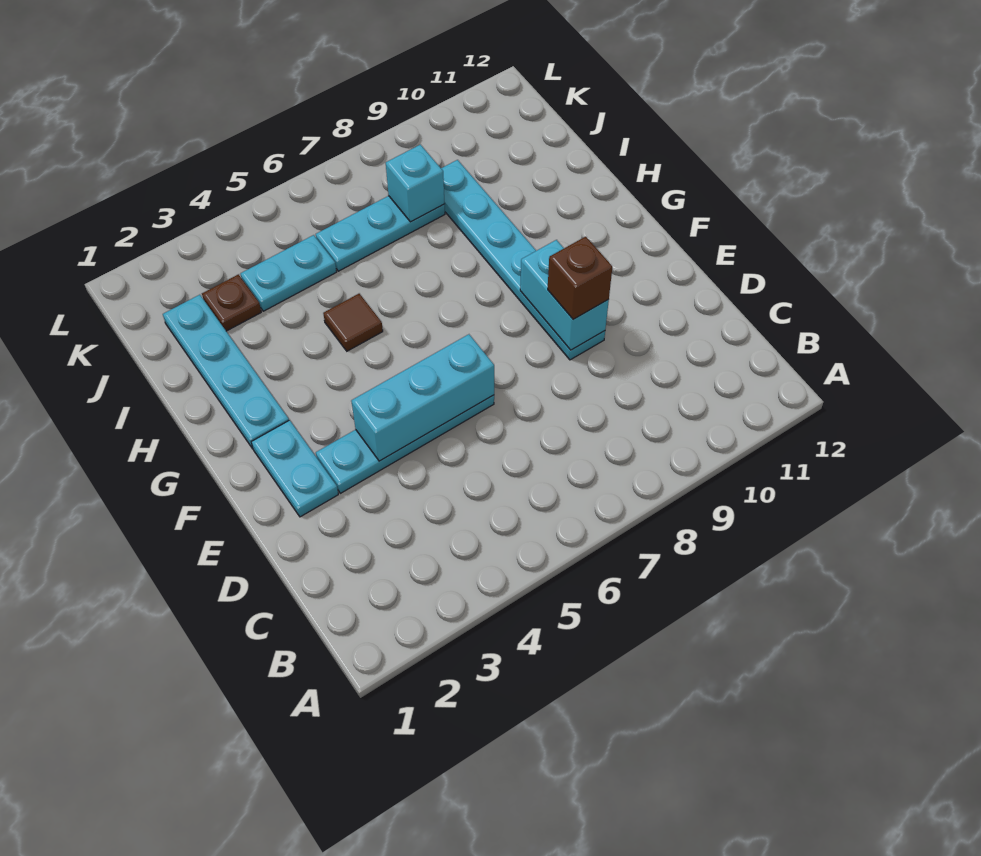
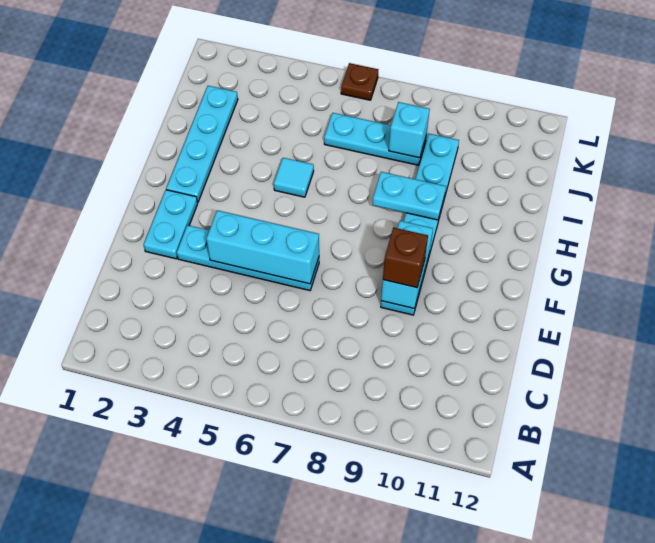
brown tile H5 level 1 -> cyan tile H5 level 1
brown plate J3 level 1 -> brown plate L6 level 1
cyan plate J4:J5 level 1 -> cyan plate H8:H9 level 2

